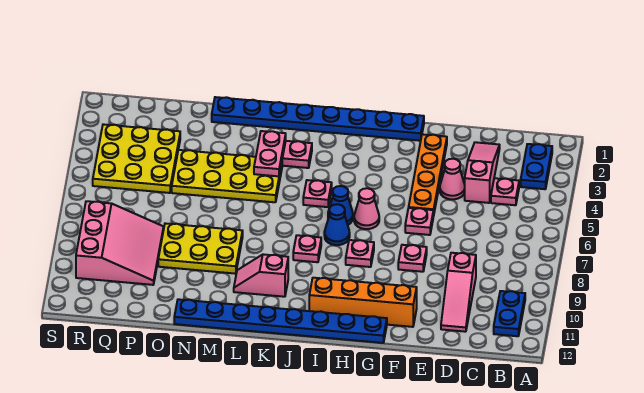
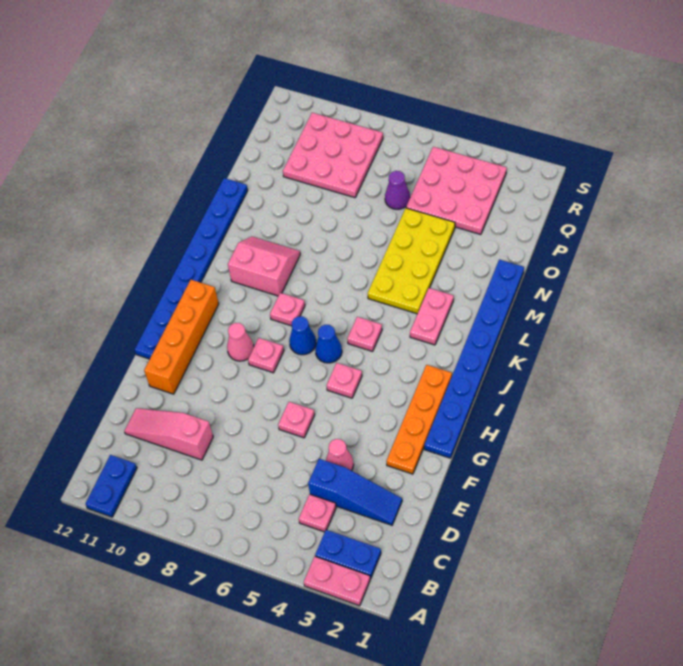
blue plate B10:B11 level 1 -> blue plate A11:B11 level 1
pink slope D2:D4 level 1 top 4 -> blue slope D2:D4 level 1 top 4
orange plate F2:F5 level 1 -> orange plate F2:I2 level 1
pink plate F8 level 1 -> pink plate H5 level 1
pink cone H6 level 1 -> pink cone H9 level 1
pink slope K10:L10 level 1 top K -> pink slope K9:L10 level 1 top K
pink plate L3:L4 level 2 -> pink plate A2:A3 level 1
yellow plate M8:O9 level 1 -> none
yellow plate P3:R5 level 1 -> pink plate P3:R5 level 1
none -> purple cone P6 level 1
pink slope P8:R10 level 1 top R -> pink plate P8:R10 level 1

